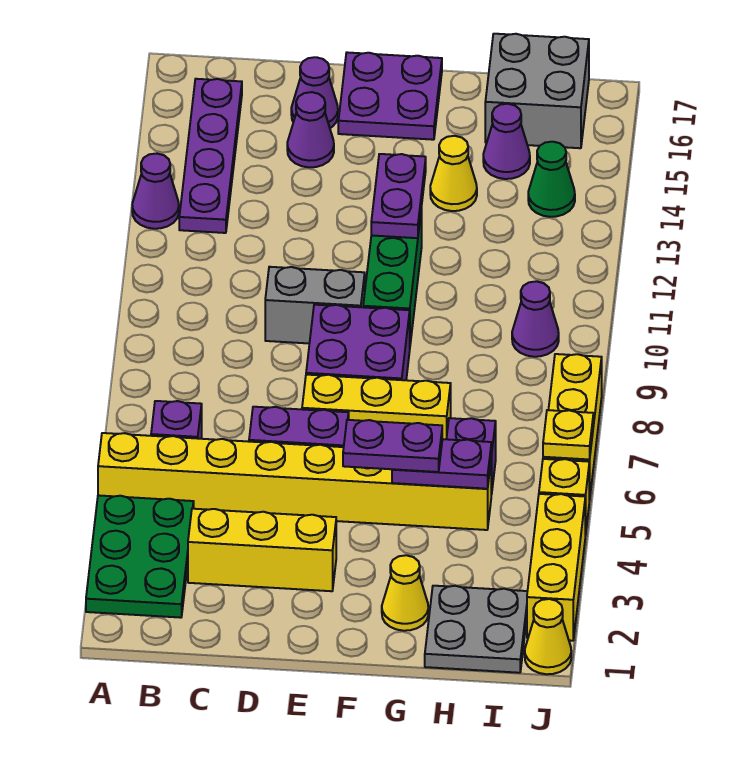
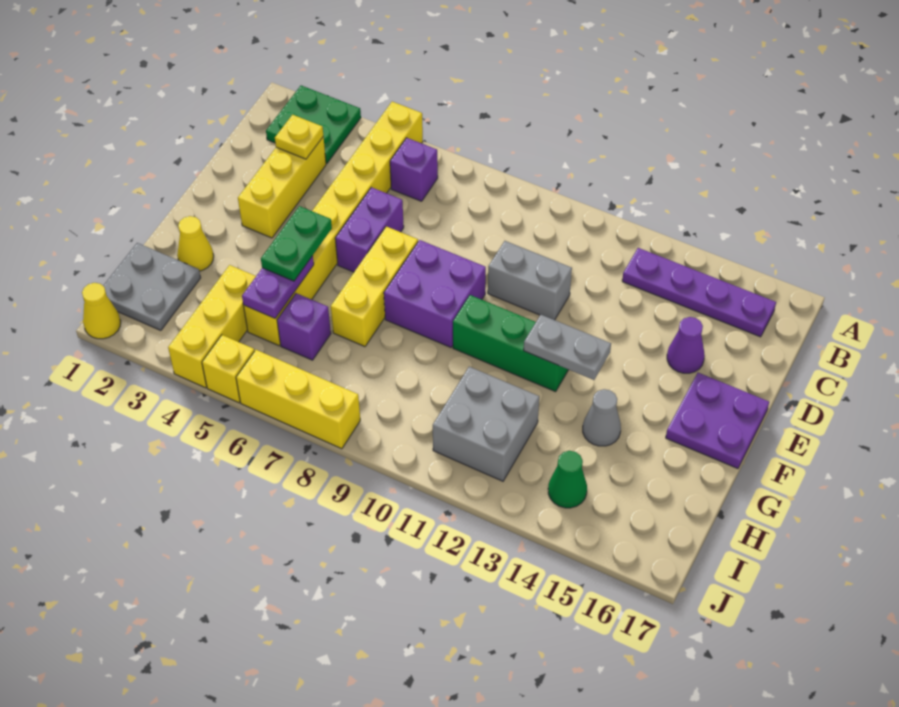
green plate A2:B4 level 1 -> green plate A2:B3 level 1
purple cone A13 level 1 -> none
grey brick D10:E10 level 1 -> grey brick D10:D11 level 1
purple cone D16 level 1 -> none
purple plate F5:G5 level 3 -> green plate F5:G5 level 3
purple plate F12:F13 level 2 -> grey plate F12:F13 level 2
yellow cone G14 level 1 -> grey cone G14 level 1
purple cone H15 level 1 -> none
grey brick H16:I17 level 1 -> grey brick H11:I12 level 1
purple cone I10 level 1 -> none
yellow brick J2:J4 level 1 -> yellow brick H4:J4 level 1
yellow plate J6 level 2 -> yellow plate C3 level 2

